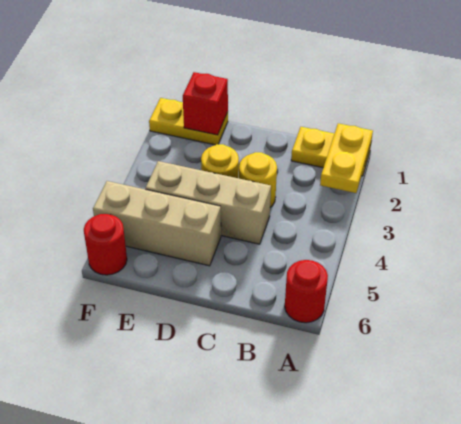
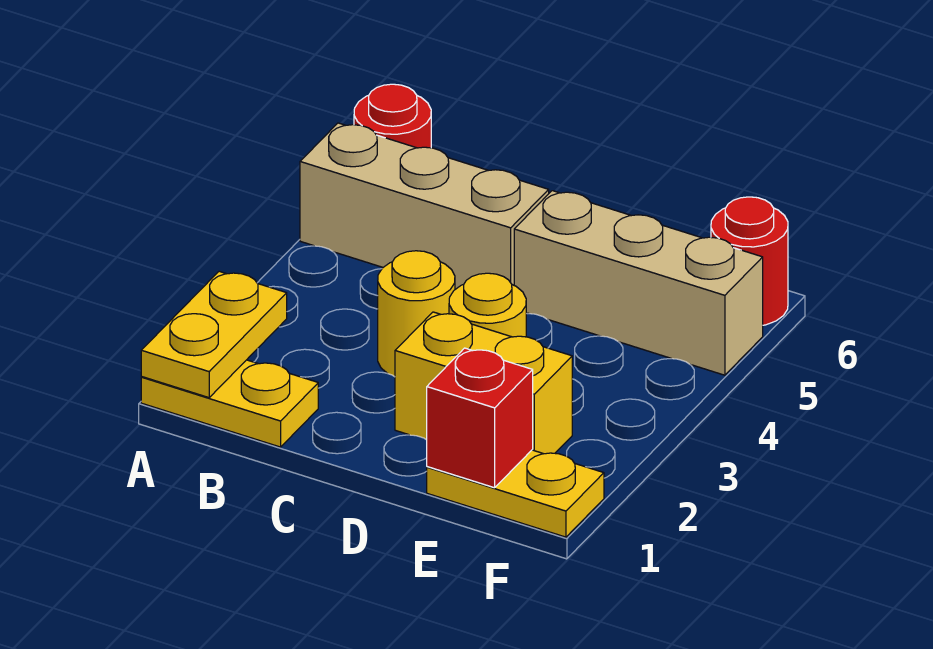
tan brick C4:E4 level 1 -> tan brick A5:C5 level 1
none -> yellow brick D2:E2 level 1

